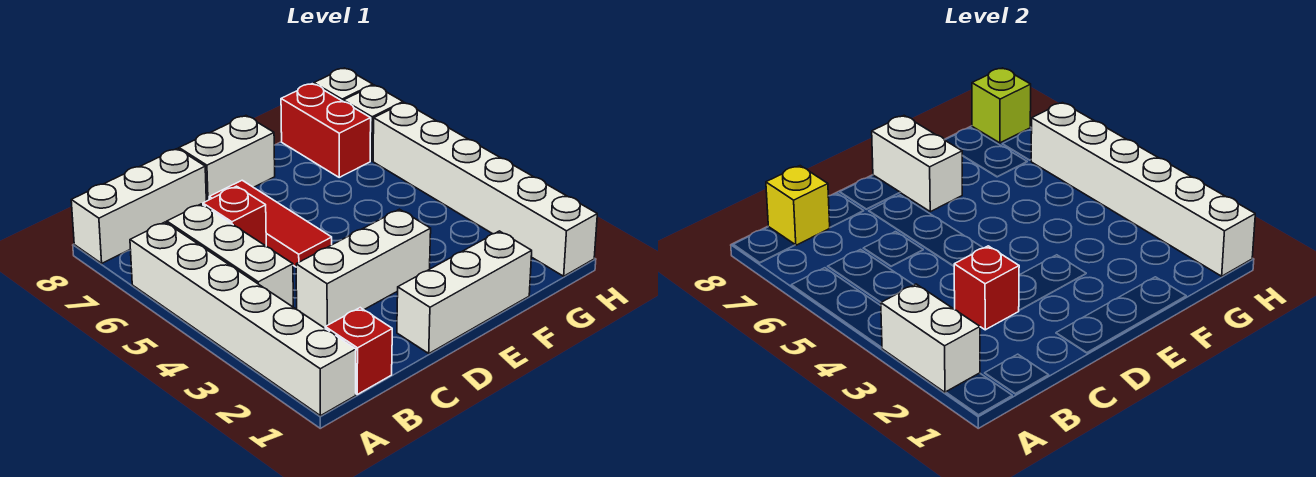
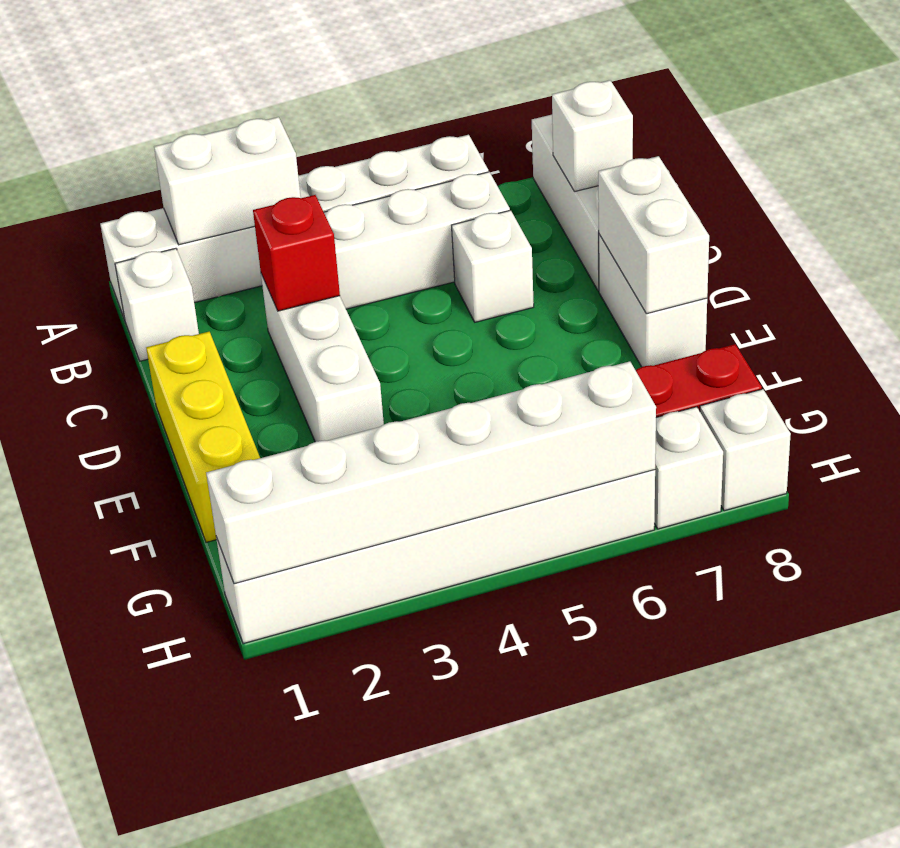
red brick B1 level 1 -> white brick B1 level 1
yellow brick B8 level 2 -> white brick B8 level 2
red brick C6 level 1 -> white brick C6 level 1
white brick D1:F1 level 1 -> yellow brick D1:F1 level 1
red tile D5:D7 level 1 -> none
white brick E7:E8 level 2 -> white brick D8:E8 level 2
lime brick H8 level 2 -> none

